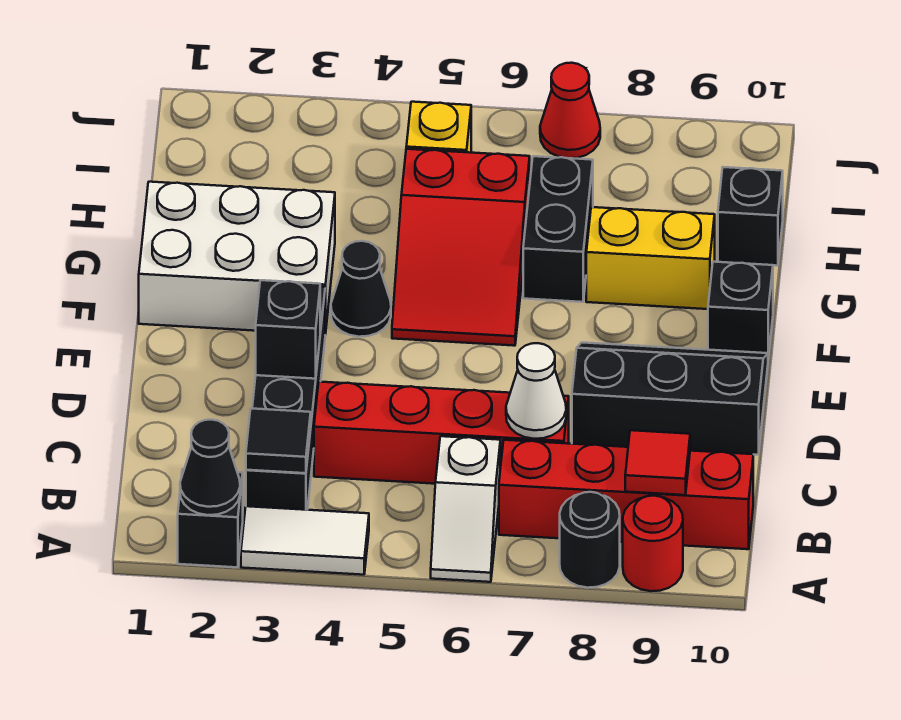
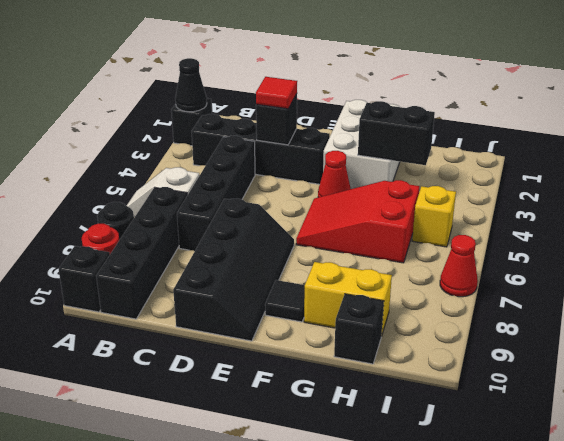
white tile A3:A4 level 1 -> none
black tile B3 level 2 -> black tile F9 level 1
red brick B7:B10 level 1 -> black brick B7:B10 level 1
red tile B9 level 2 -> red tile D3 level 3
red brick C4:C7 level 1 -> black brick C4:C7 level 1
white cone C7 level 2 -> none
black slope D8:E10 level 1 top D -> black slope D7:E10 level 1 top D
black cone F4 level 1 -> red cone F4 level 1
black brick F10 level 1 -> black brick A10 level 1
black brick G7:H7 level 1 -> black brick G3:H3 level 2
yellow brick G8:G9 level 1 -> yellow brick G9:H9 level 1

